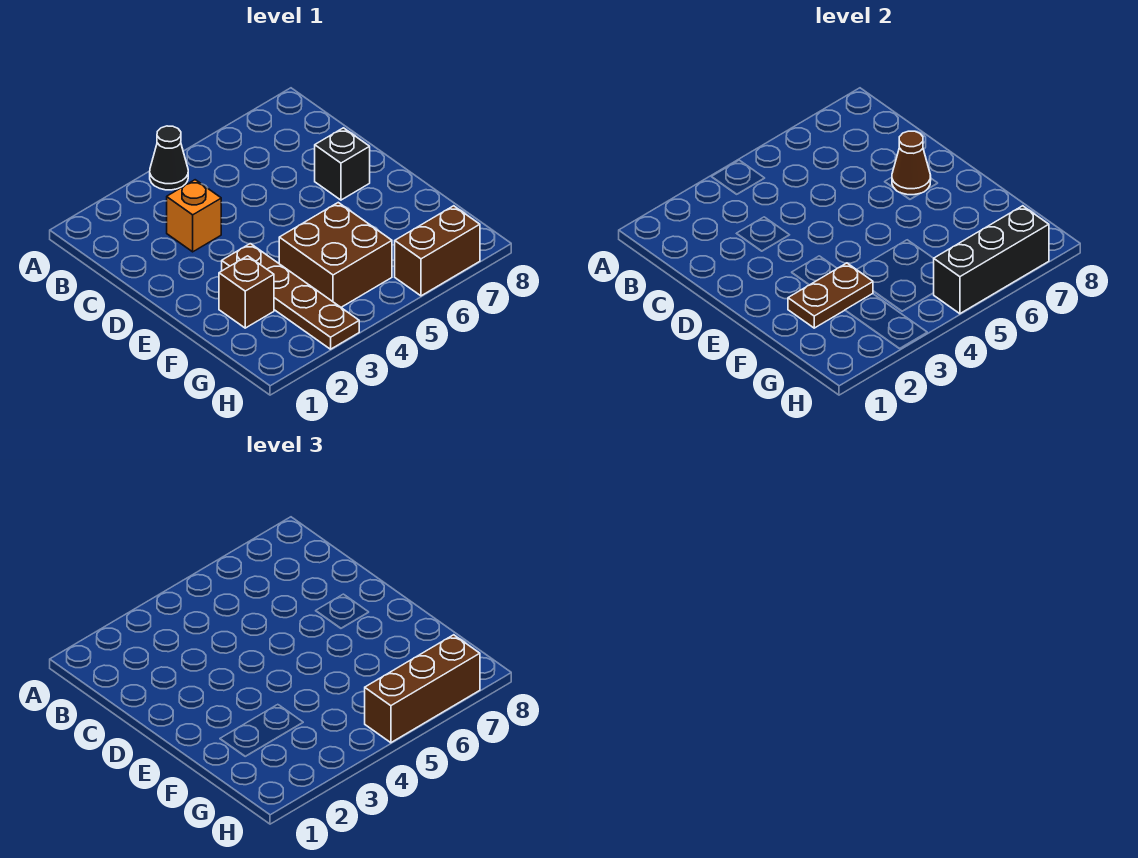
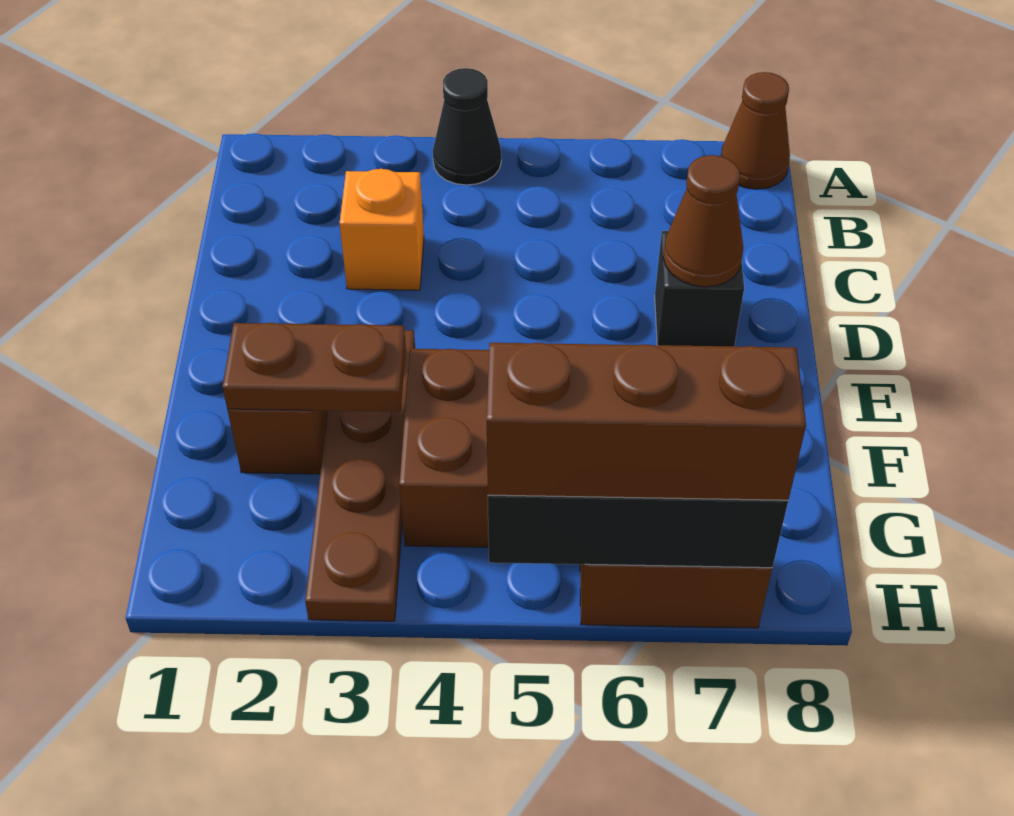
none -> brown cone A8 level 1

